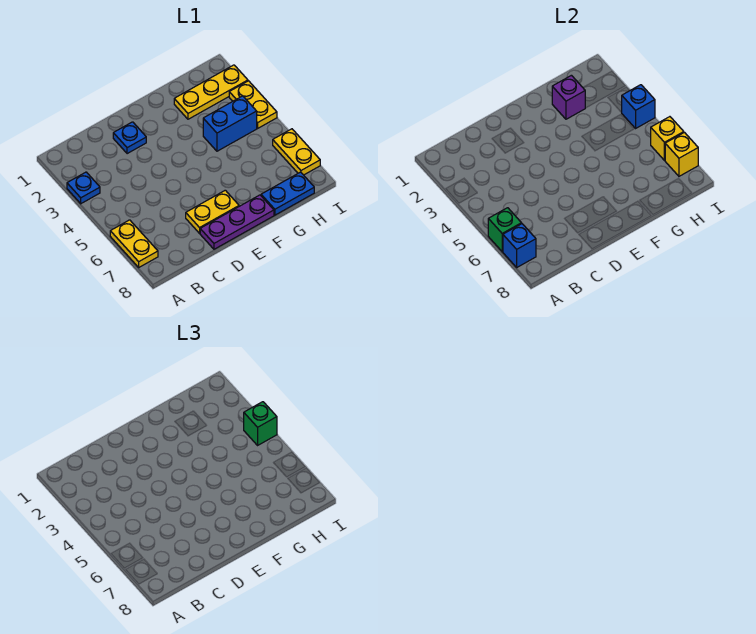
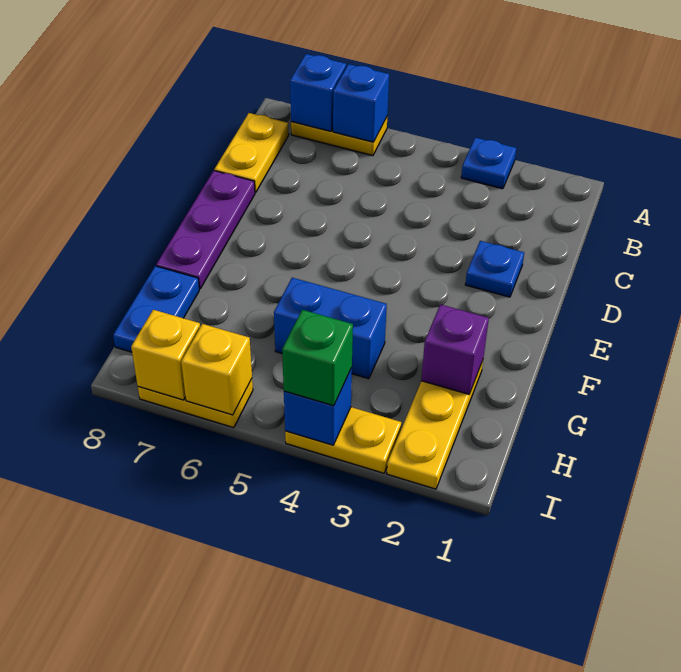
green brick A6 level 2 -> blue brick A6 level 2
yellow plate D7:E7 level 1 -> yellow plate B8:C8 level 1
blue brick G4:H4 level 1 -> blue brick G4:G5 level 1

